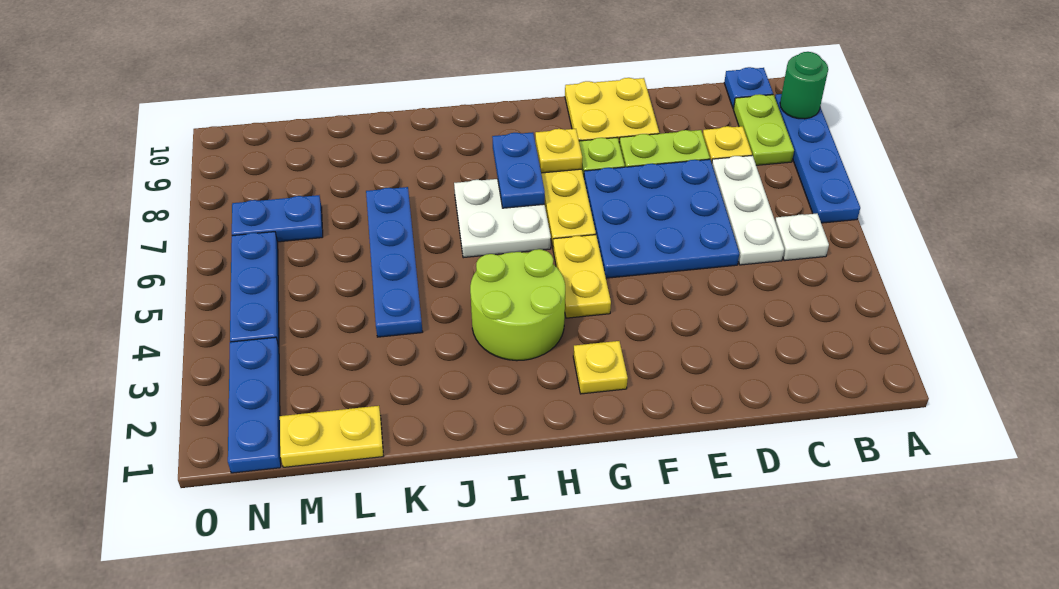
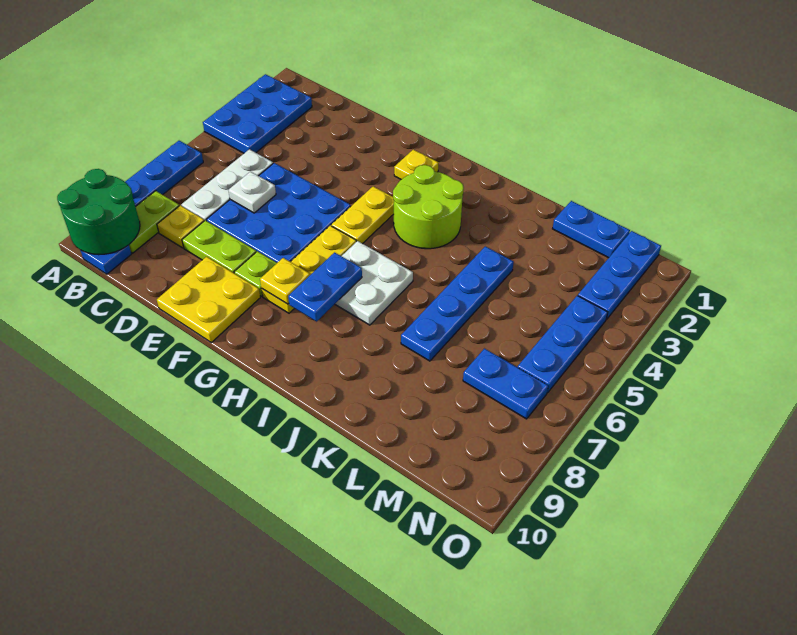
none -> blue plate A2:B4 level 1
green round brick A9 level 2 -> green round brick A9:B10 level 2
white plate B5 level 1 -> white plate D6 level 2
yellow plate L1:M1 level 1 -> blue plate L1:M1 level 1

